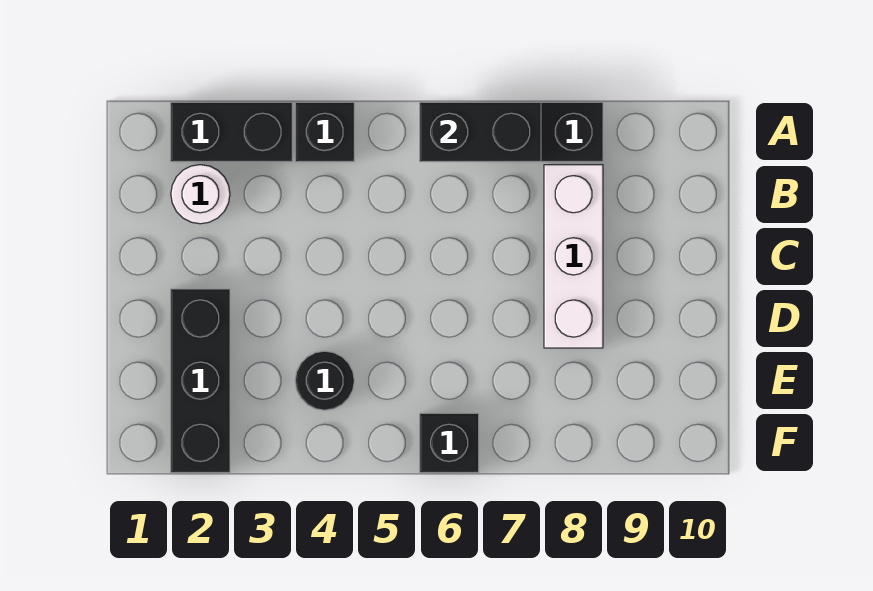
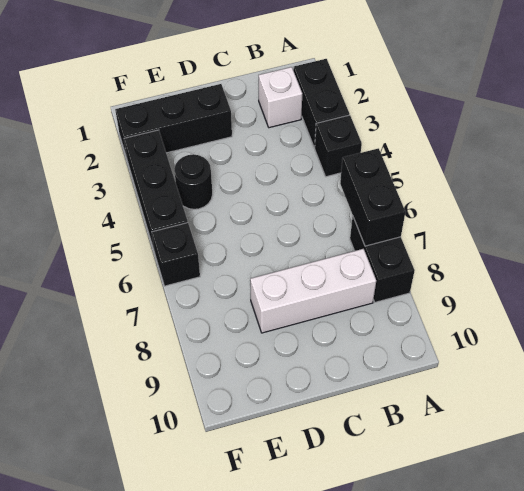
white round brick B2 level 1 -> white brick B2 level 1
none -> black brick F3:F5 level 1

